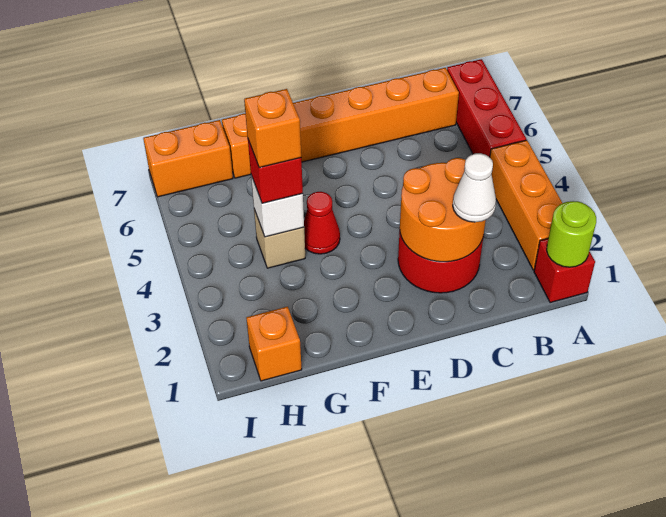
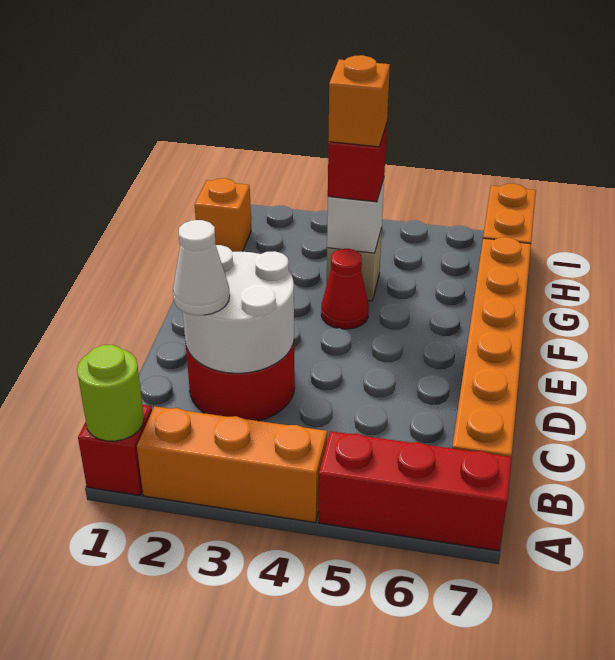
orange round brick C2:D3 level 2 -> white round brick C2:D3 level 2

